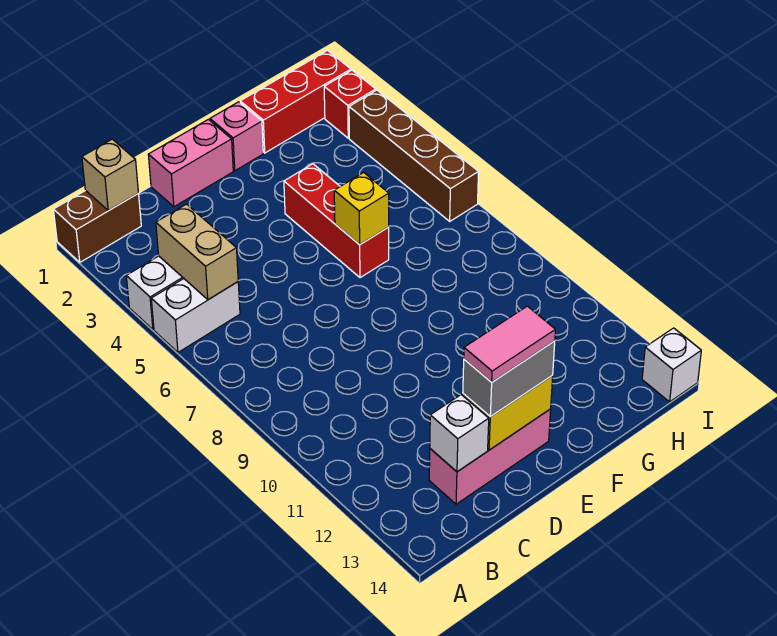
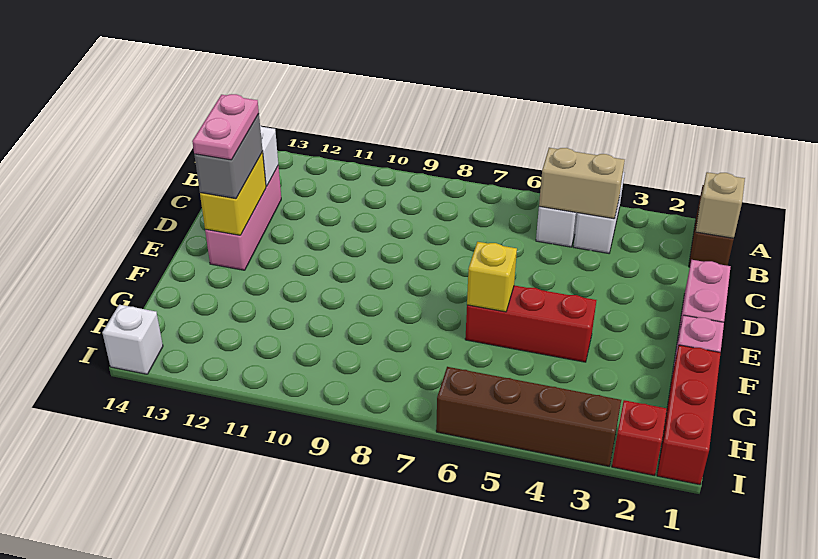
pink tile D13:E13 level 4 -> pink plate D13:E13 level 4

